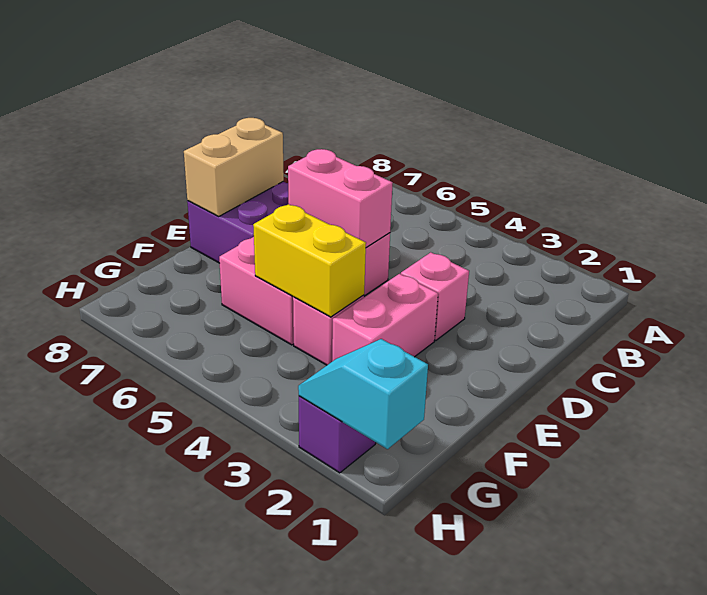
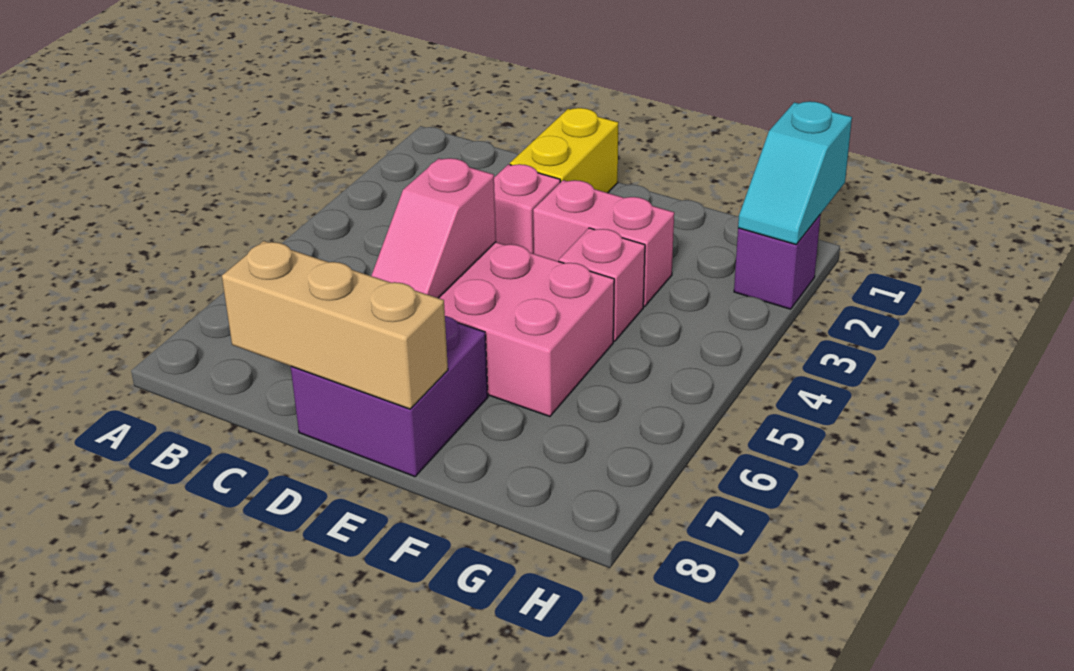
pink brick D5:D6 level 2 -> pink slope D5:D6 level 2 top 5
tan brick D8:E8 level 2 -> tan brick C8:E8 level 2
yellow brick F4:F5 level 2 -> yellow brick D1:D2 level 1

